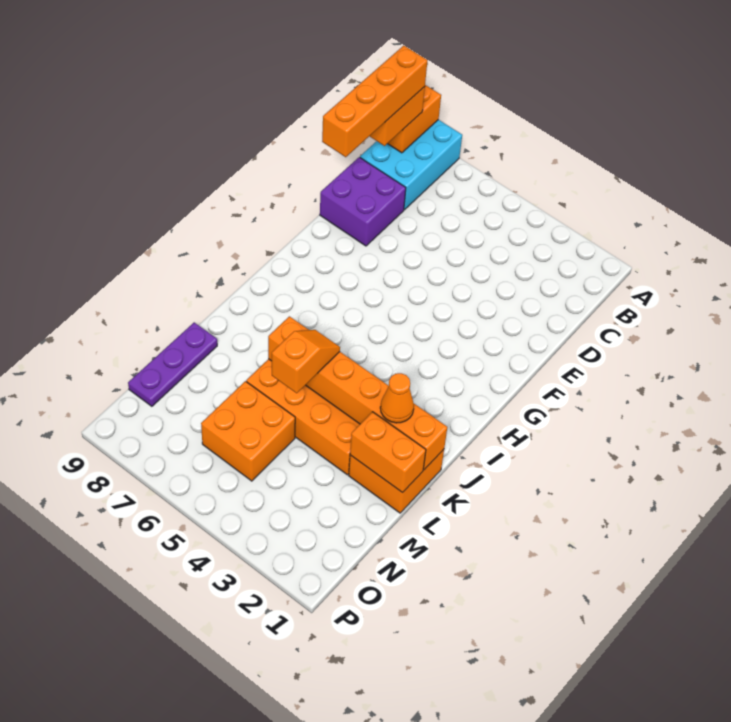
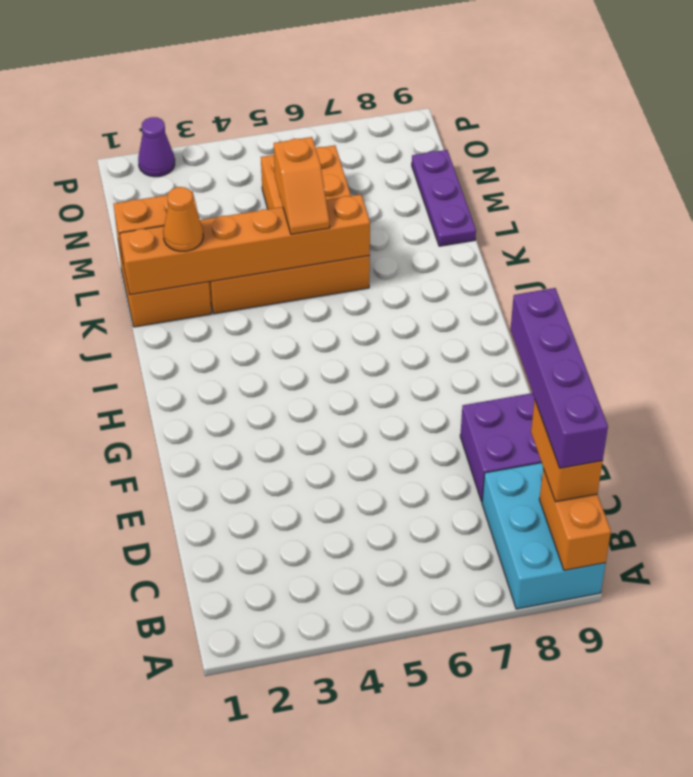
orange brick B9:E9 level 4 -> purple brick B9:E9 level 4
none -> purple cone P2 level 1

